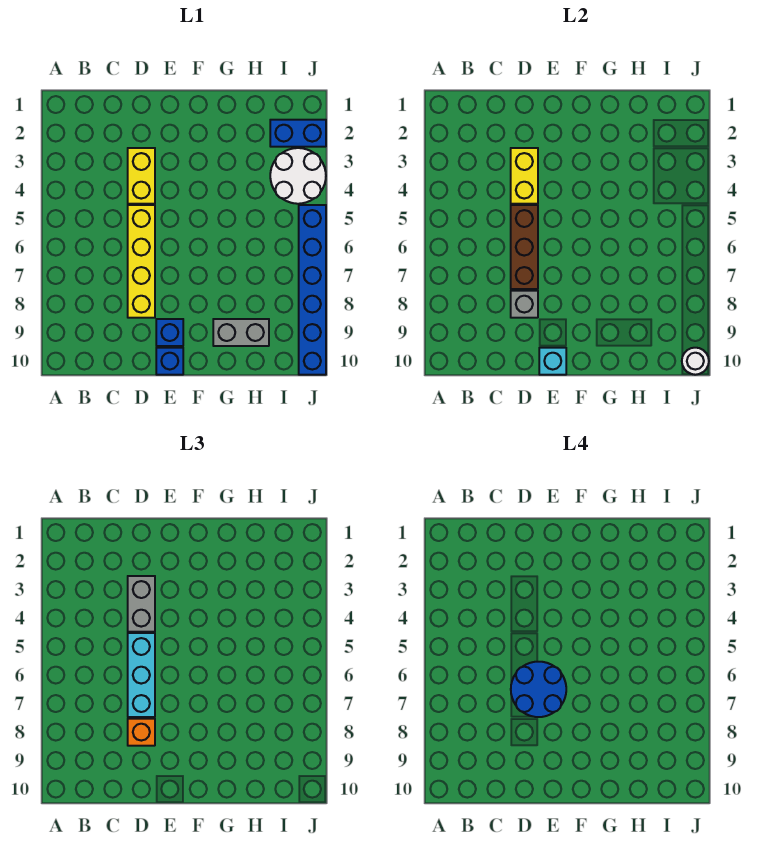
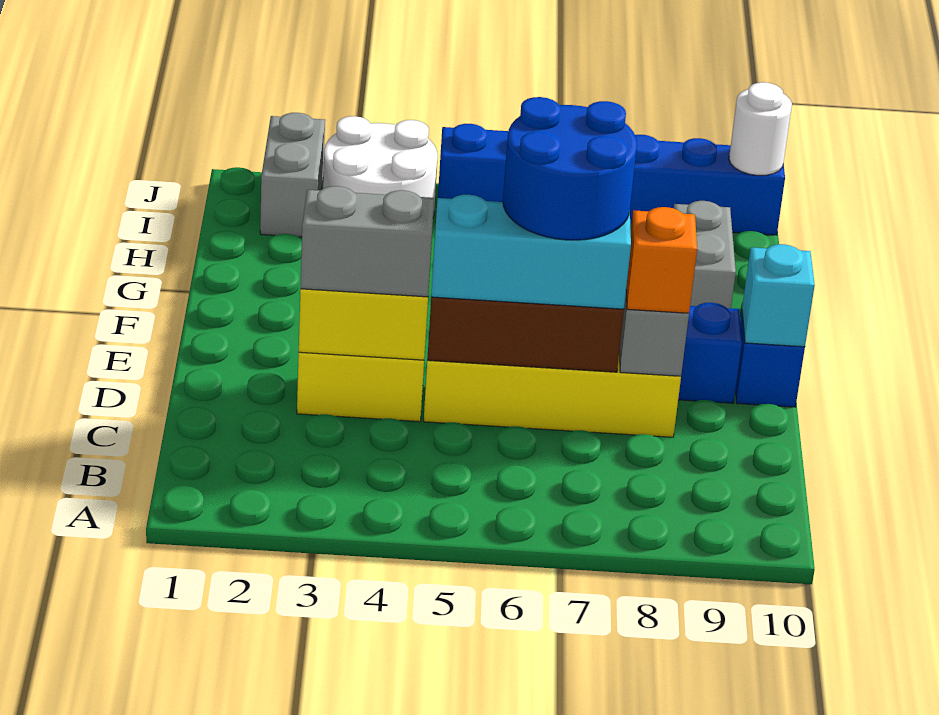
blue brick I2:J2 level 1 -> grey brick I2:J2 level 1

